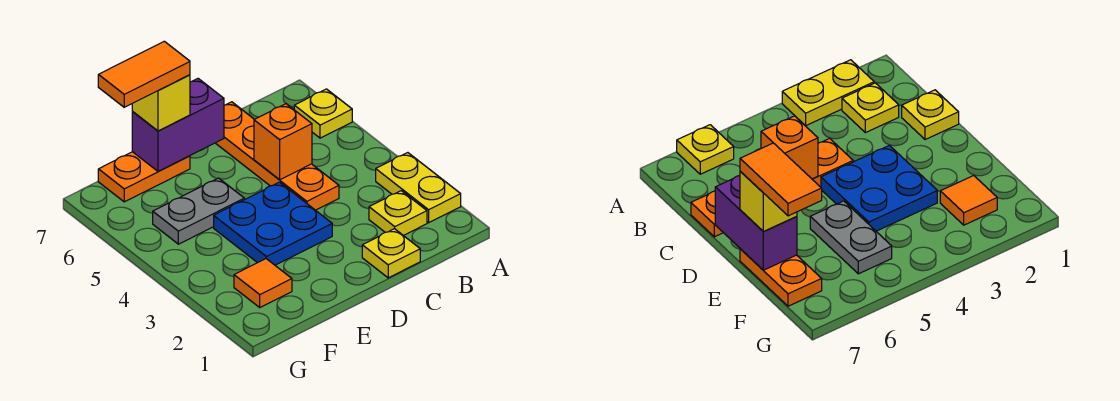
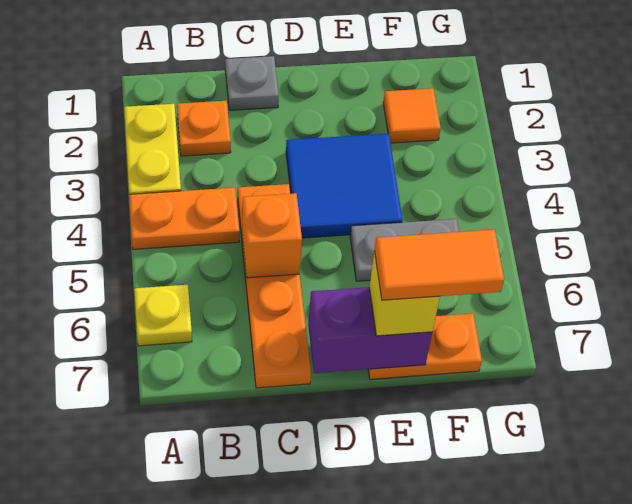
none -> orange plate A4:B4 level 1
yellow plate B2 level 1 -> orange plate B2 level 1
yellow plate C1 level 1 -> grey plate C1 level 1
blue plate D3:E4 level 1 -> blue tile D3:E4 level 1

